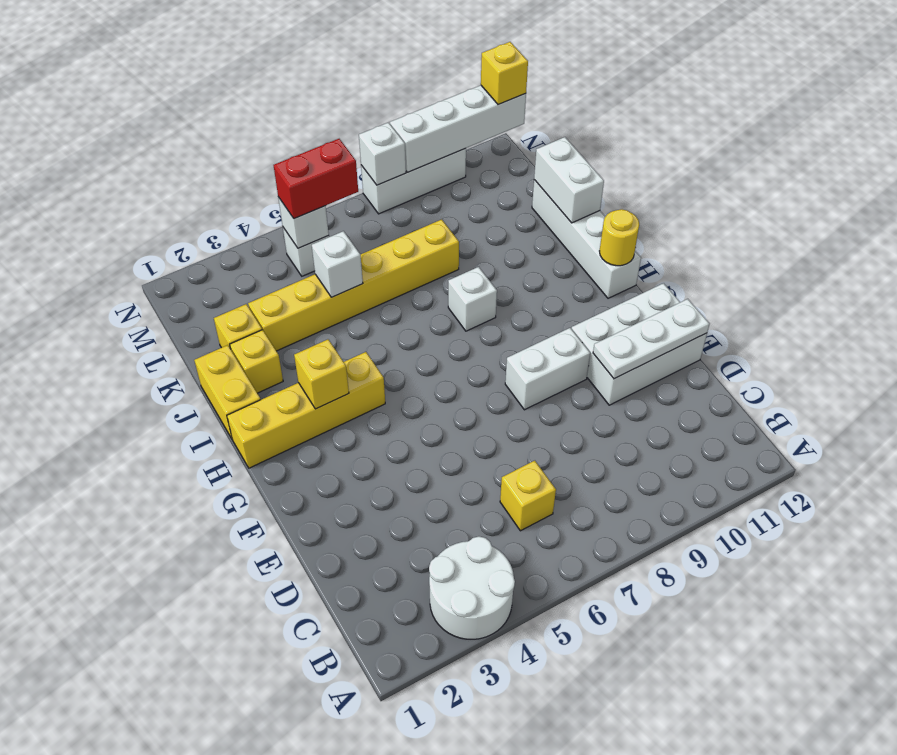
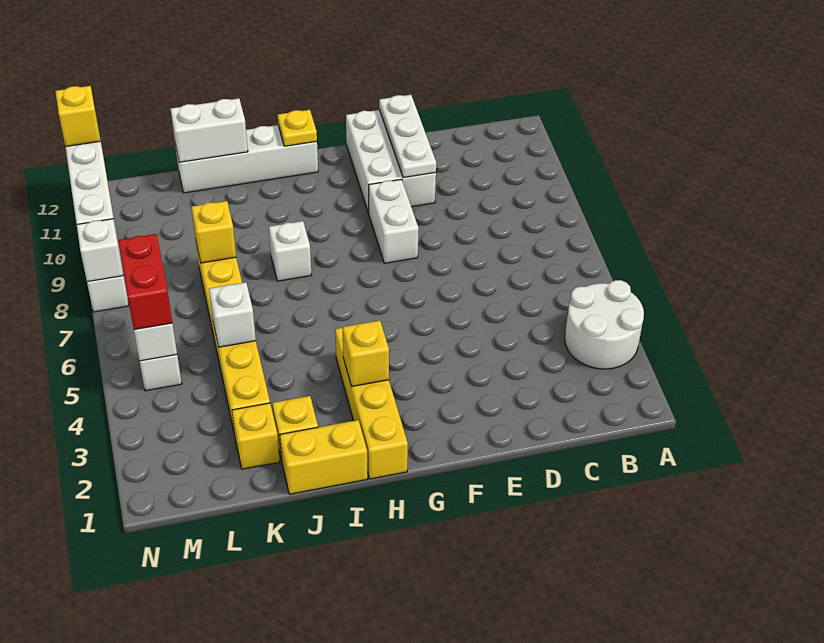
yellow brick C6 level 1 -> yellow brick K8 level 2
yellow round brick H12 level 2 -> yellow plate H12 level 2

